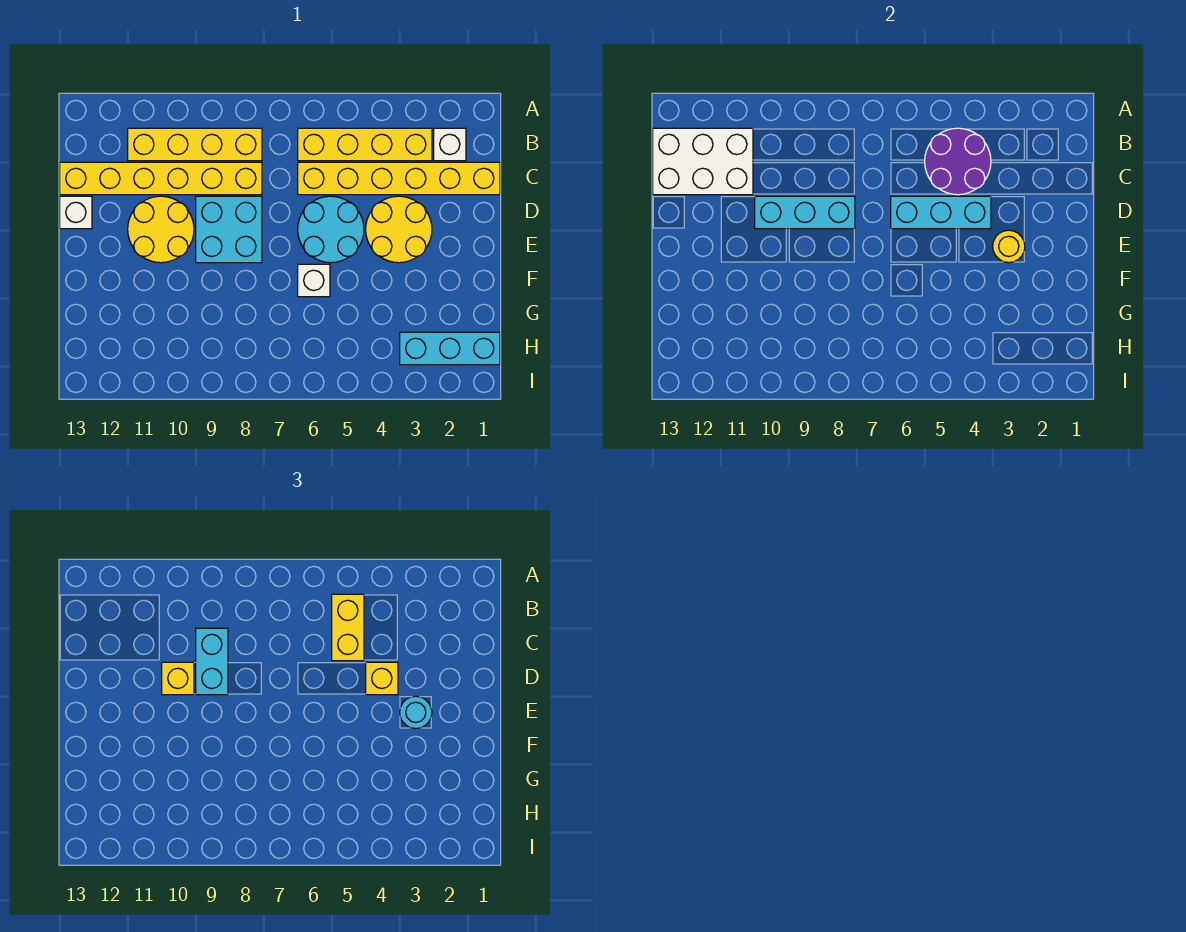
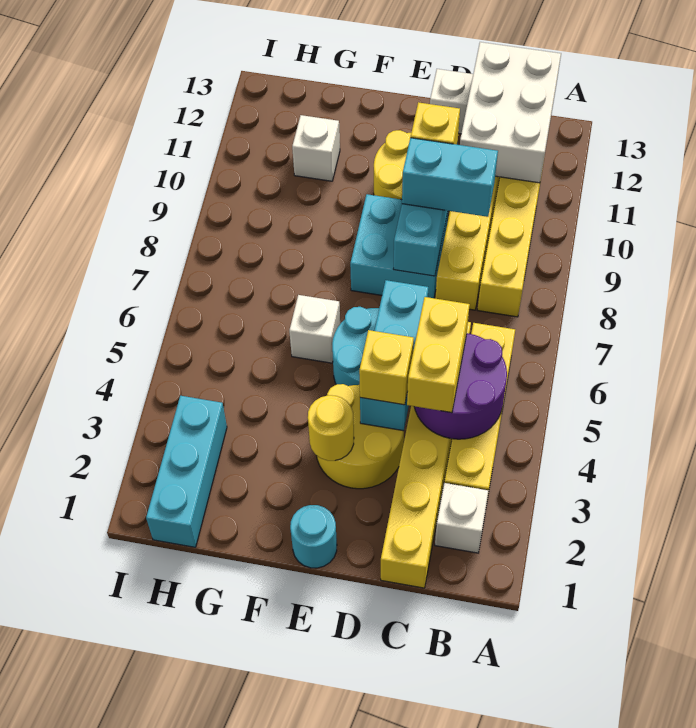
yellow brick B5:C5 level 3 -> yellow brick C4:C5 level 3
cyan round brick E3 level 3 -> cyan round brick E1 level 1
none -> white brick G11 level 1

